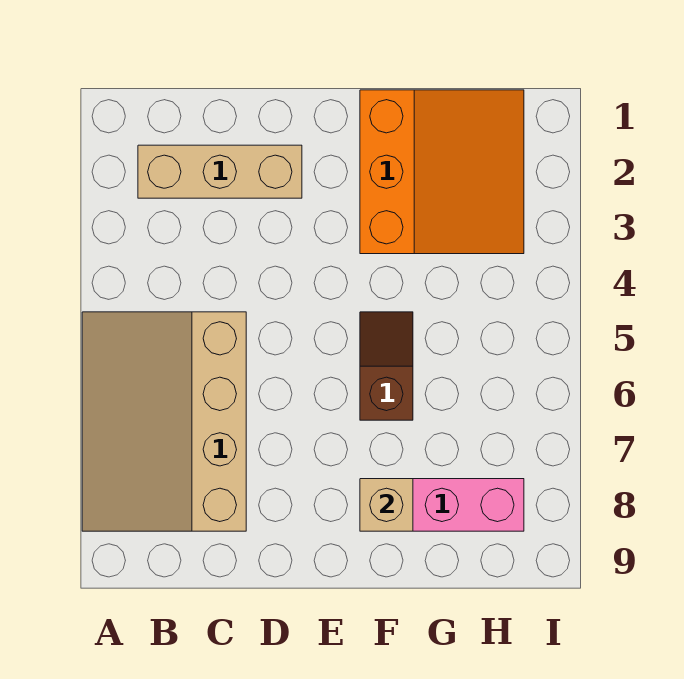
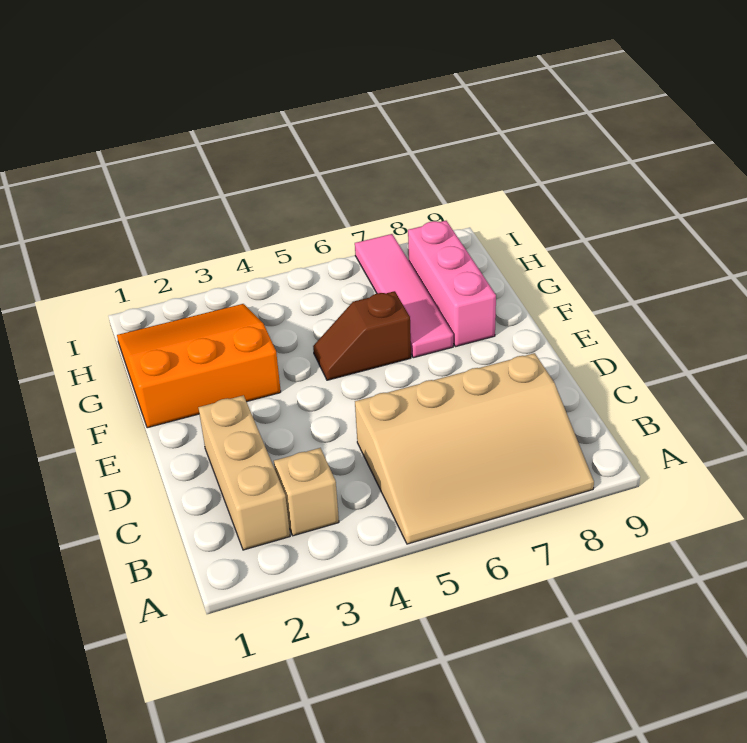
none -> pink tile F7:I7 level 1
tan brick F8 level 2 -> tan brick B3 level 1

